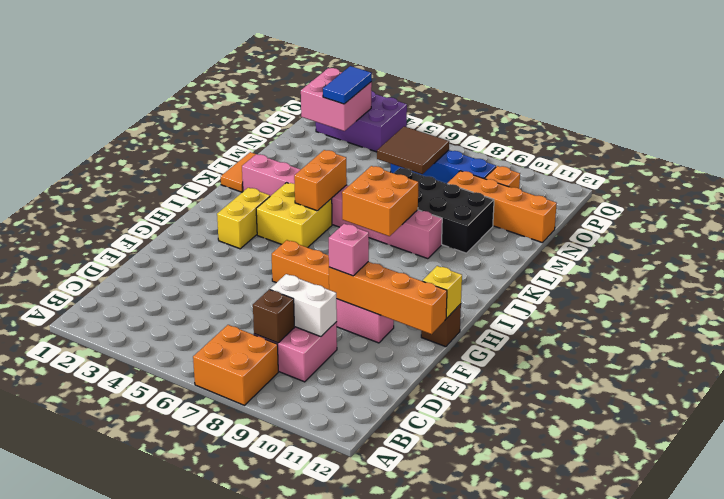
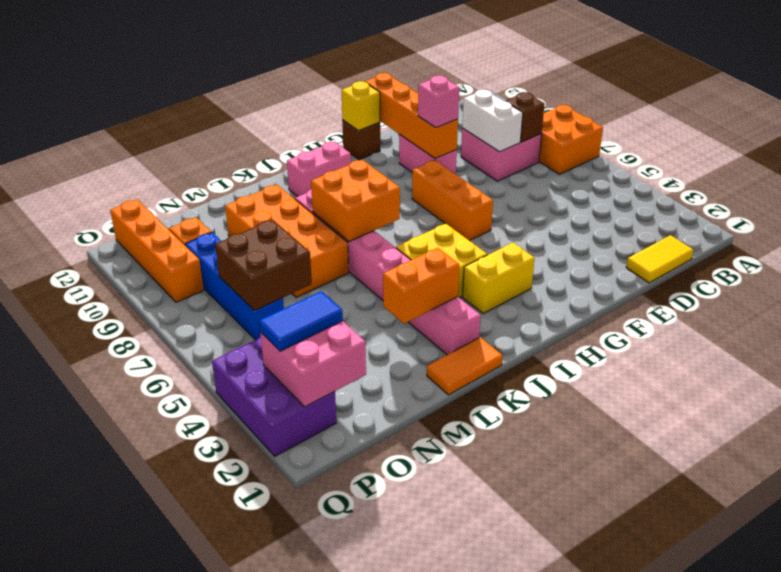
none -> yellow tile C1:D1 level 1
none -> pink brick I11:J11 level 1
orange brick J5:K5 level 2 -> orange brick K3:L3 level 2
black brick L7:M10 level 1 -> orange brick L7:M10 level 1
brown tile N6:O7 level 2 -> brown brick N6:O7 level 2
orange brick N9:N12 level 1 -> orange brick P9:P12 level 1

